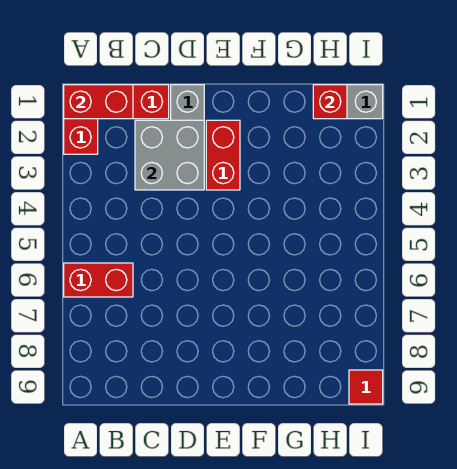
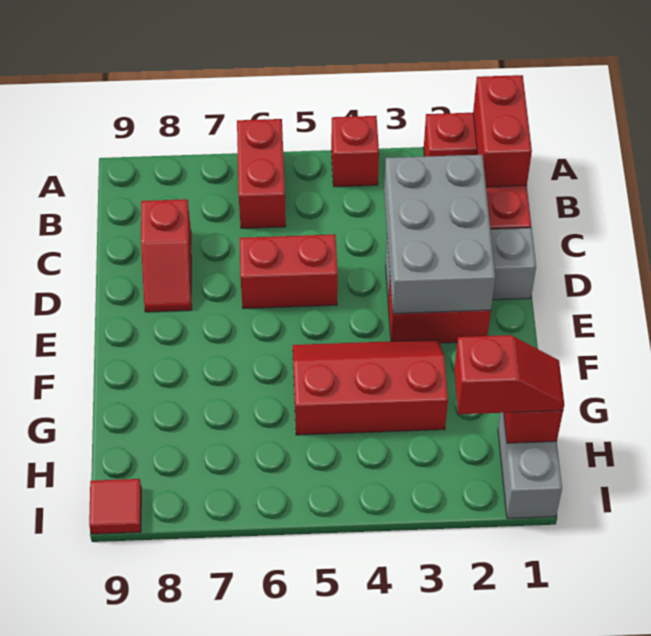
none -> red brick A4 level 1
grey brick C2:D3 level 2 -> grey brick C2:E3 level 2
none -> red slope C8:D8 level 1 top C
none -> red brick D5:D6 level 1
none -> red slope F3:G5 level 1 top G
none -> red slope H1:H2 level 3 top 2

